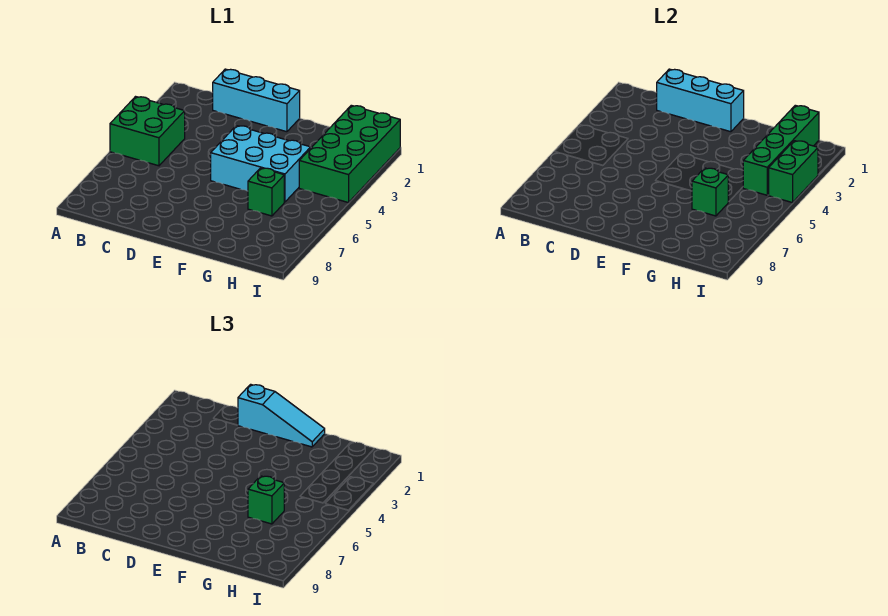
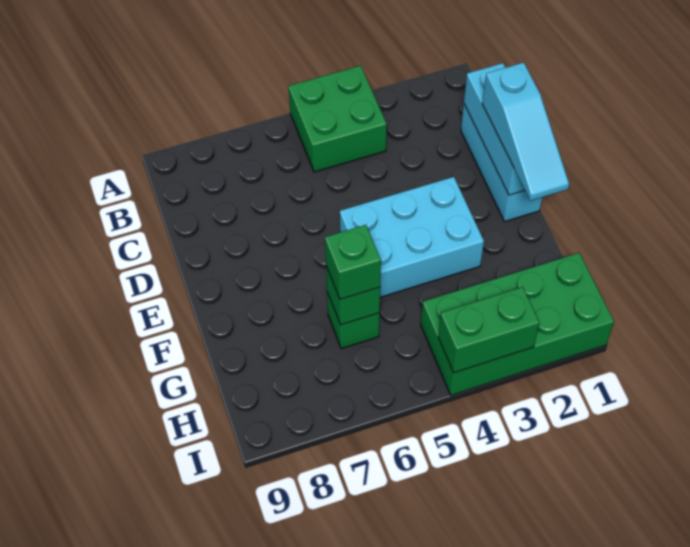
cyan brick E4:G5 level 1 -> cyan brick E3:F5 level 1
green brick H1:H4 level 2 -> none

